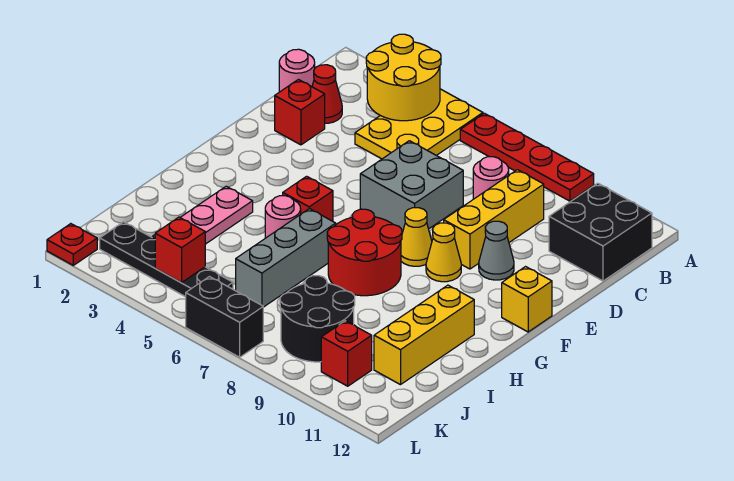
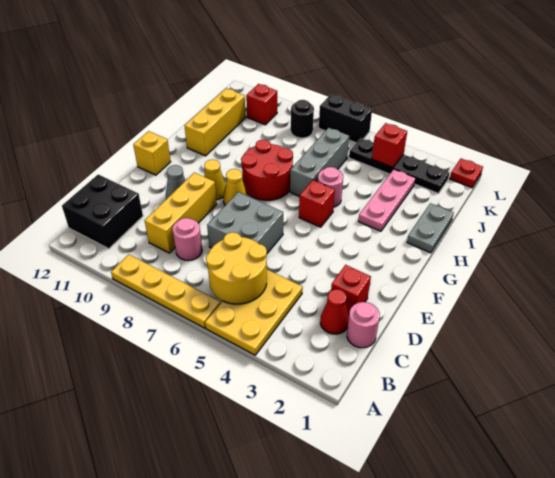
yellow round brick A3:B4 level 2 -> yellow round brick B5:C6 level 2
red plate A6:A9 level 1 -> yellow plate A6:A9 level 1
none -> grey plate H1:I1 level 1
black round brick J8:K9 level 1 -> black round brick K8 level 1

